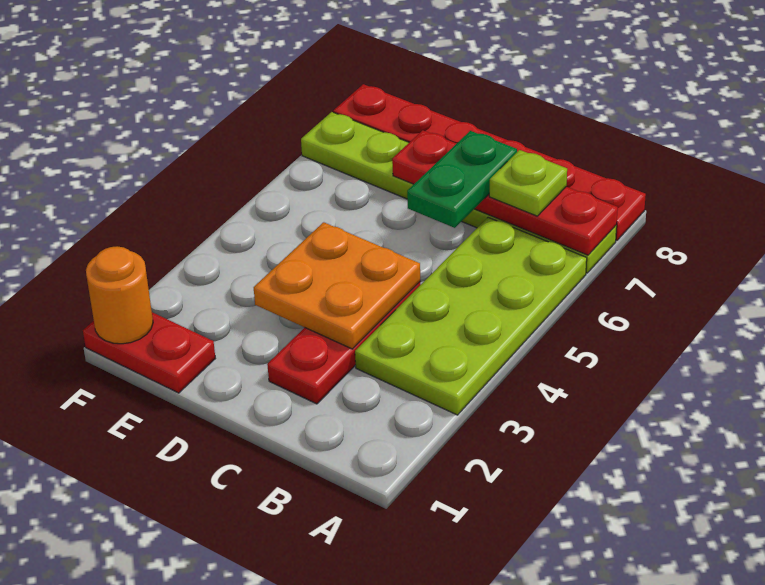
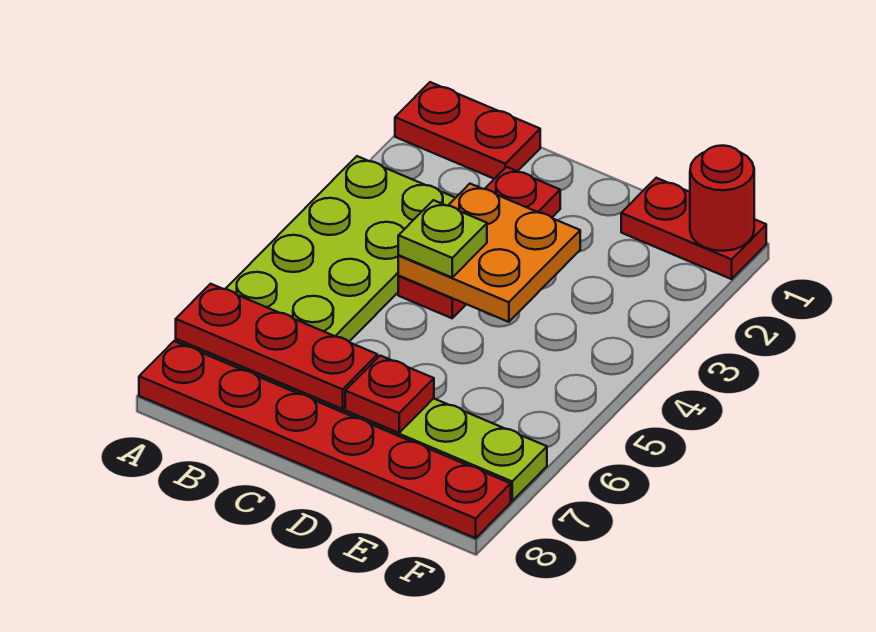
none -> red plate A1:B1 level 1
lime plate B7 level 3 -> lime plate C4 level 3
green plate C6:C7 level 3 -> none
orange round brick F1 level 2 -> red round brick F1 level 2

